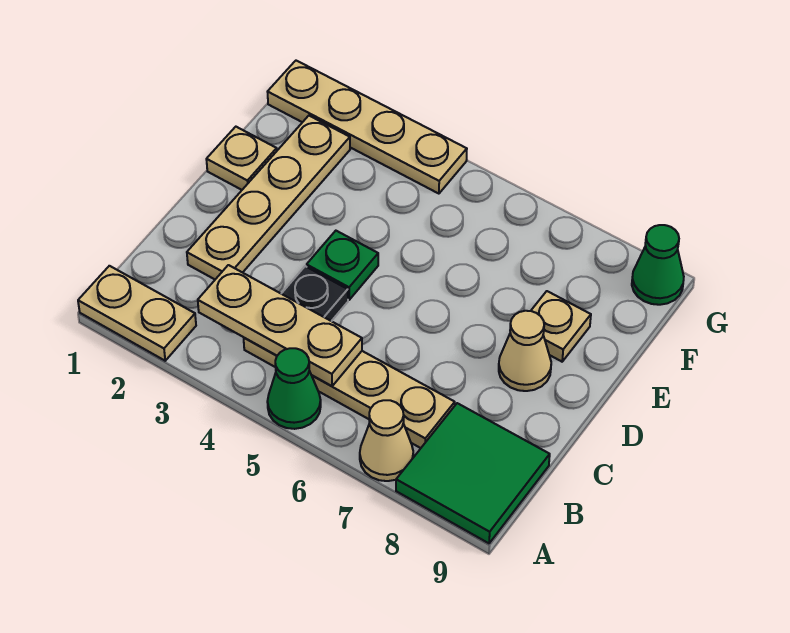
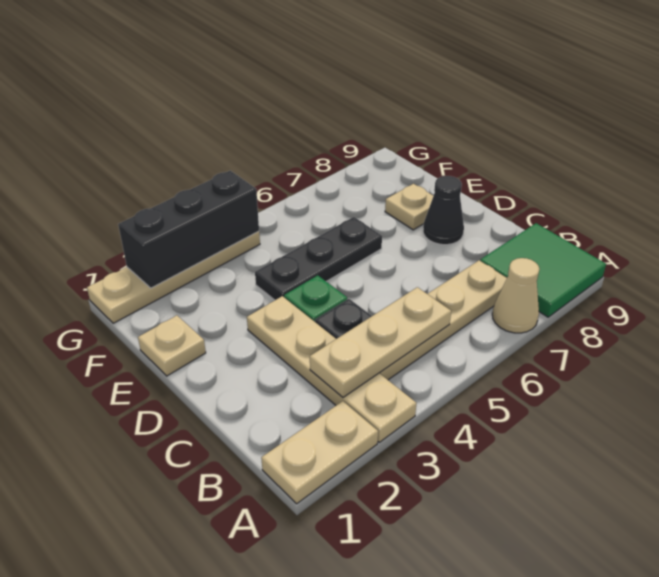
green cone A5 level 1 -> none
tan plate C2:F2 level 1 -> tan plate A3:D3 level 1
tan cone D8 level 1 -> black cone D8 level 1
none -> black plate E4:E6 level 1
none -> black brick G2:G4 level 2
green cone G9 level 1 -> none

